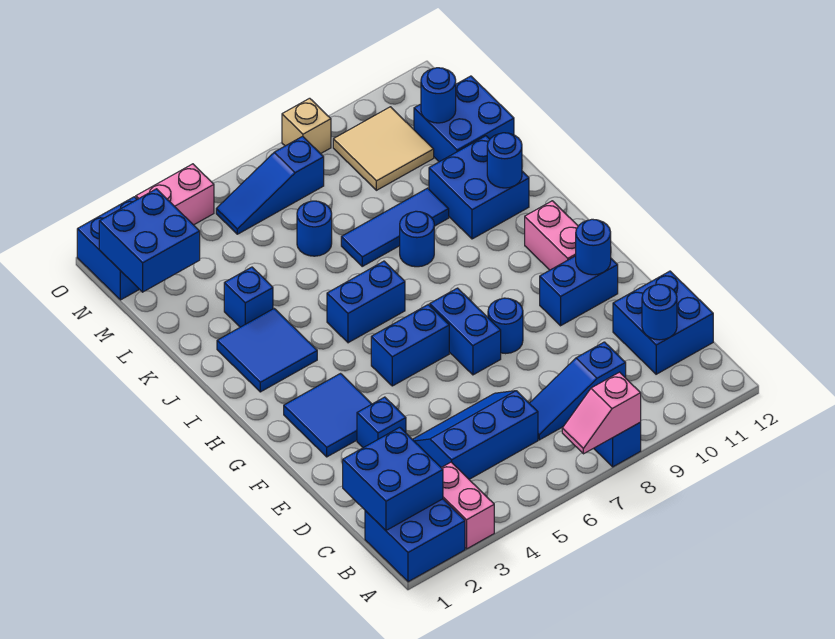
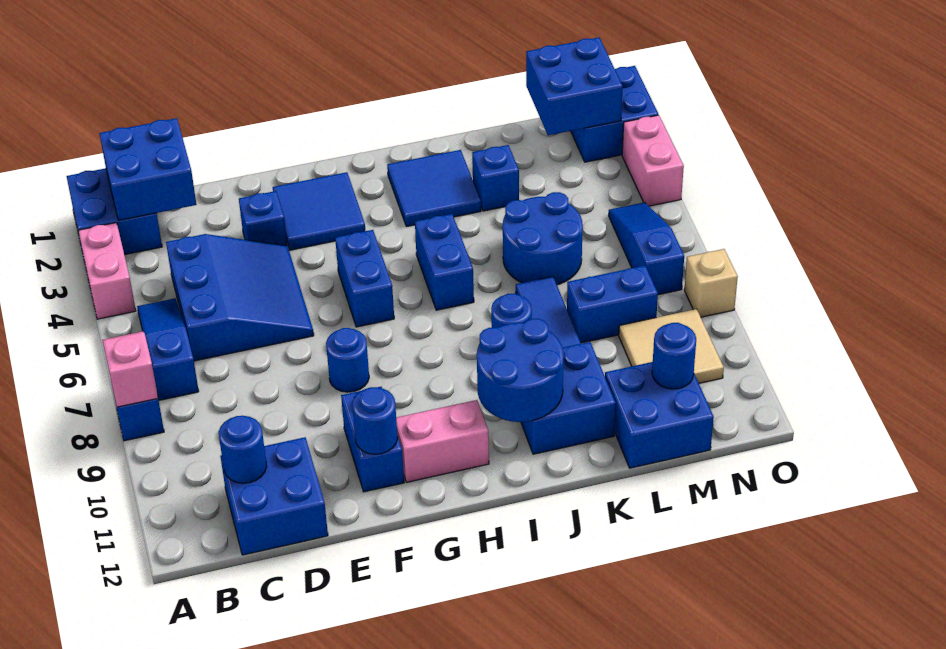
pink brick A3:B3 level 1 -> pink brick A3:A4 level 1
blue slope C4:D6 level 1 top C -> blue slope C4:E6 level 1 top C
blue slope C7:C9 level 1 top 9 -> blue slope B5:B7 level 1 top 7
blue brick F7:G7 level 1 -> blue brick L8:M8 level 1
blue round brick J11 level 2 -> blue round brick I10:J11 level 2
blue round brick L6 level 1 -> blue round brick K5:L6 level 1

